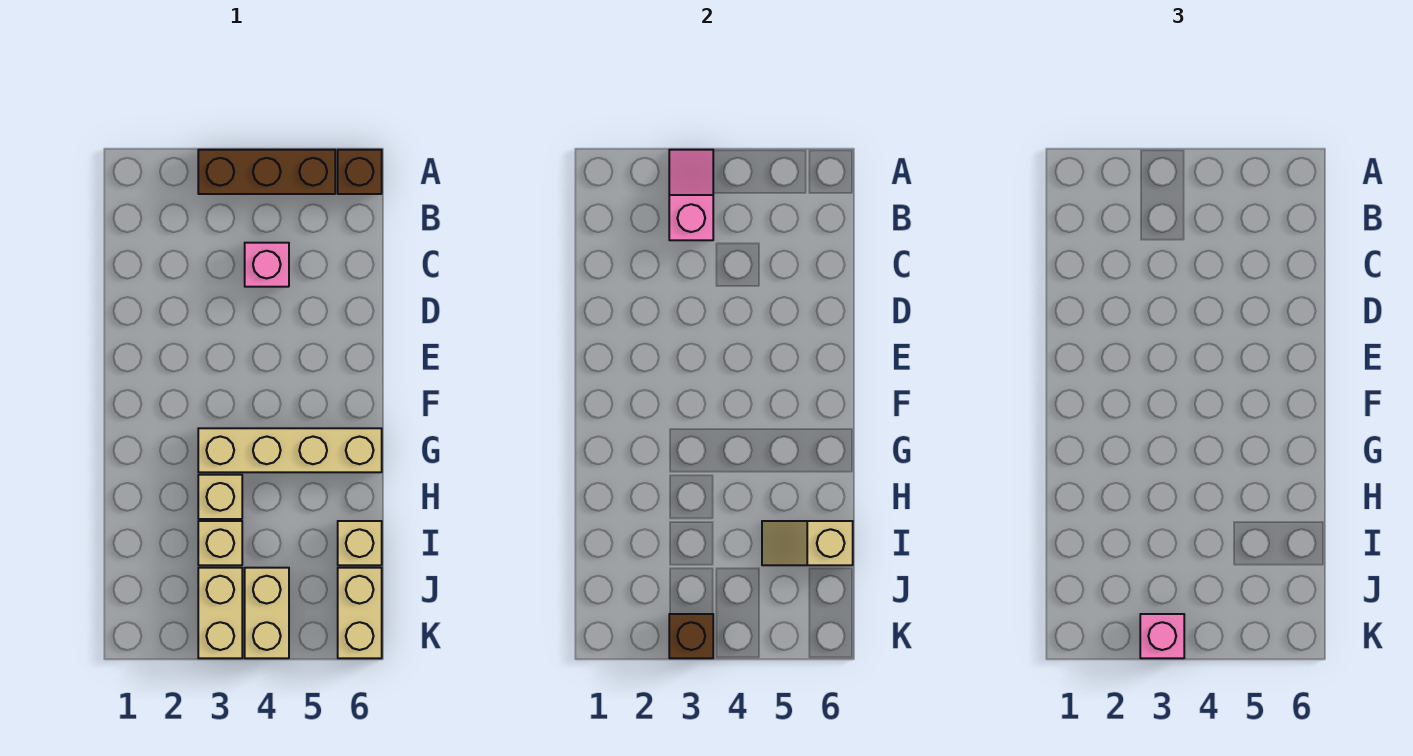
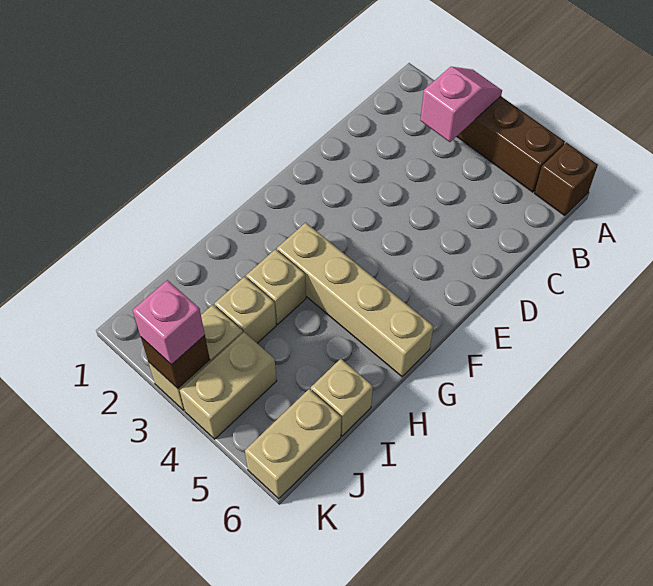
pink brick C4 level 1 -> none
tan slope I5:I6 level 2 top 6 -> none

